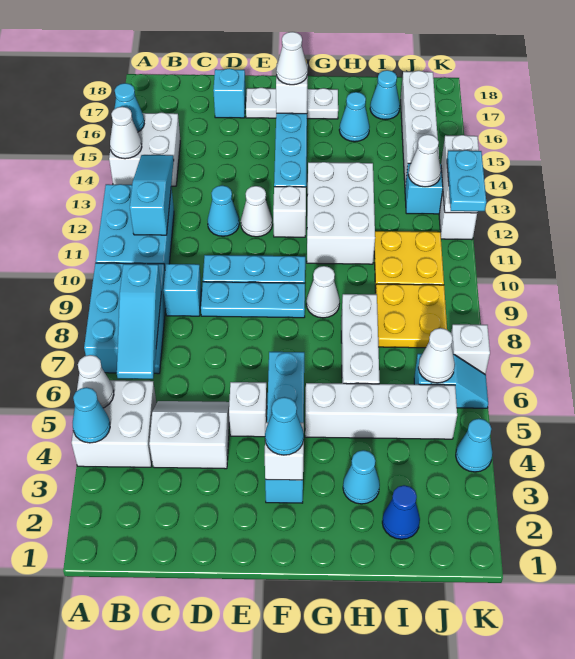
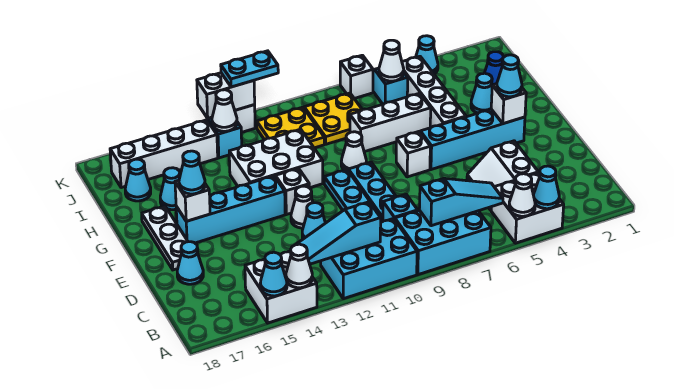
cyan brick D17 level 1 -> cyan cone D17 level 1
white brick E5 level 1 -> white brick F7 level 1
white cone F16 level 3 -> cyan cone F16 level 3

